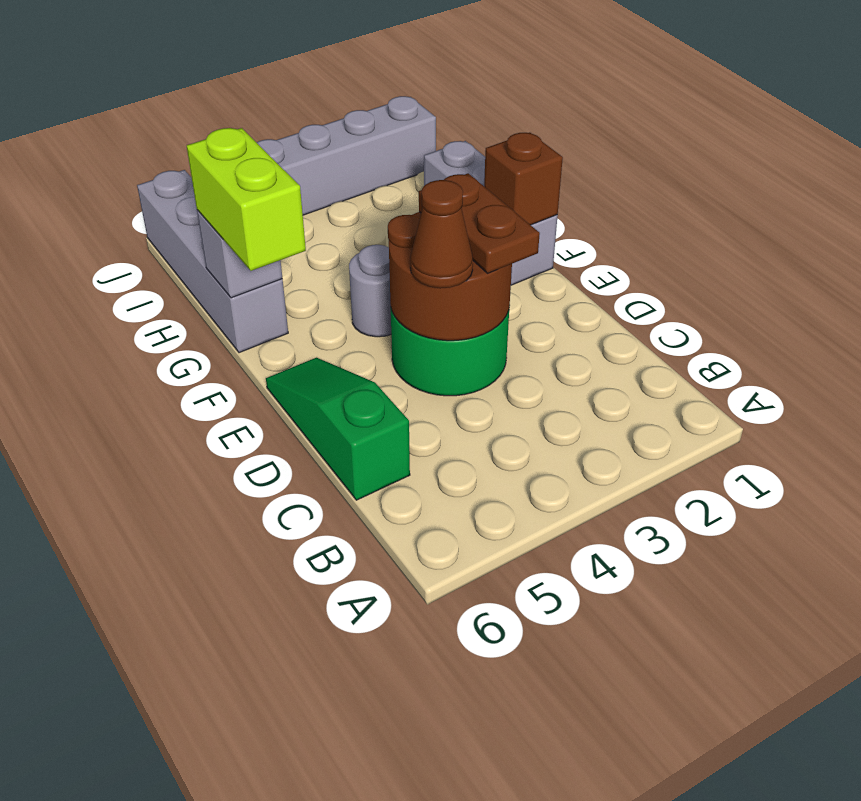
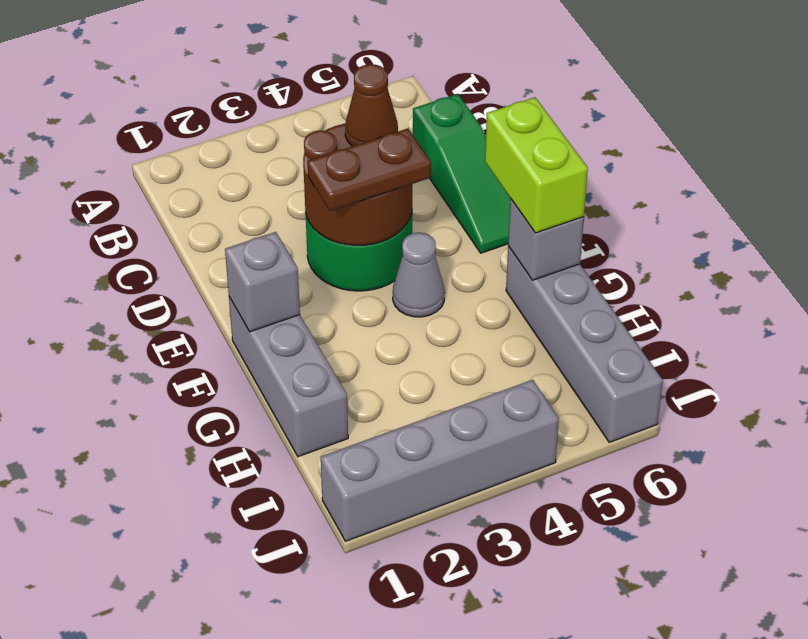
brown plate D3:E3 level 3 -> brown plate E3:E4 level 3
brown brick F1 level 2 -> grey brick F1 level 2
grey round brick F4 level 1 -> grey cone F4 level 1

